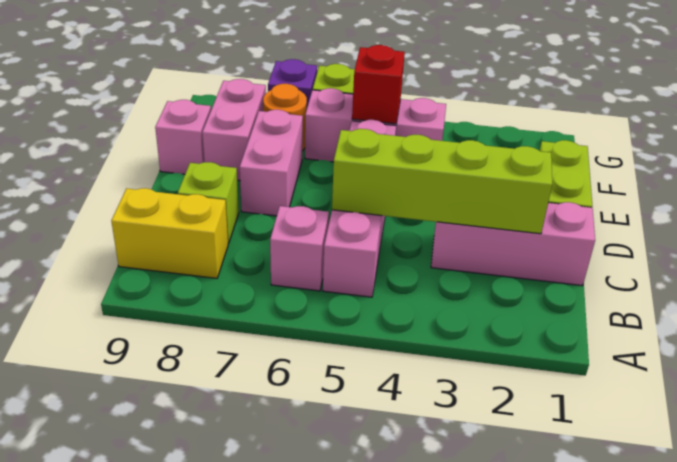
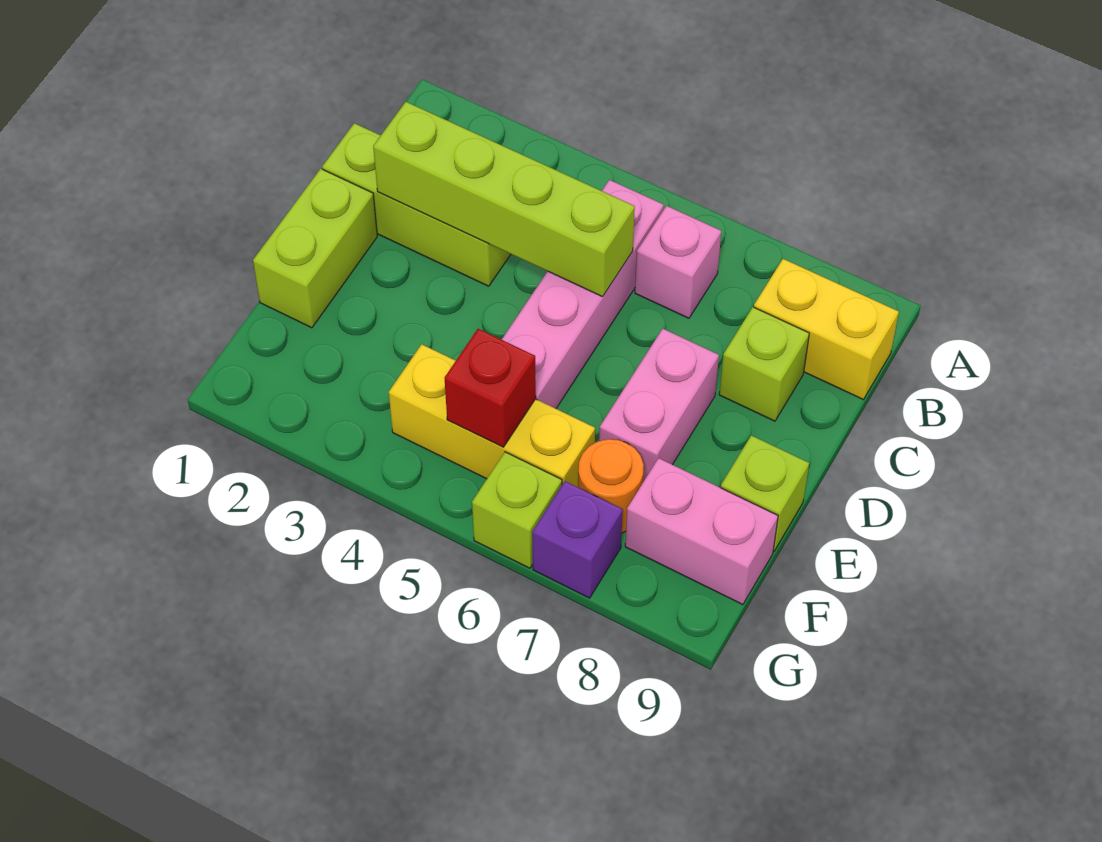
pink brick C1:C3 level 1 -> lime brick C1:C3 level 1
pink brick E8:F8 level 1 -> pink brick F8:F9 level 1
pink brick E9 level 1 -> lime brick E9 level 1
pink brick F4:F6 level 1 -> yellow brick F4:F6 level 1

